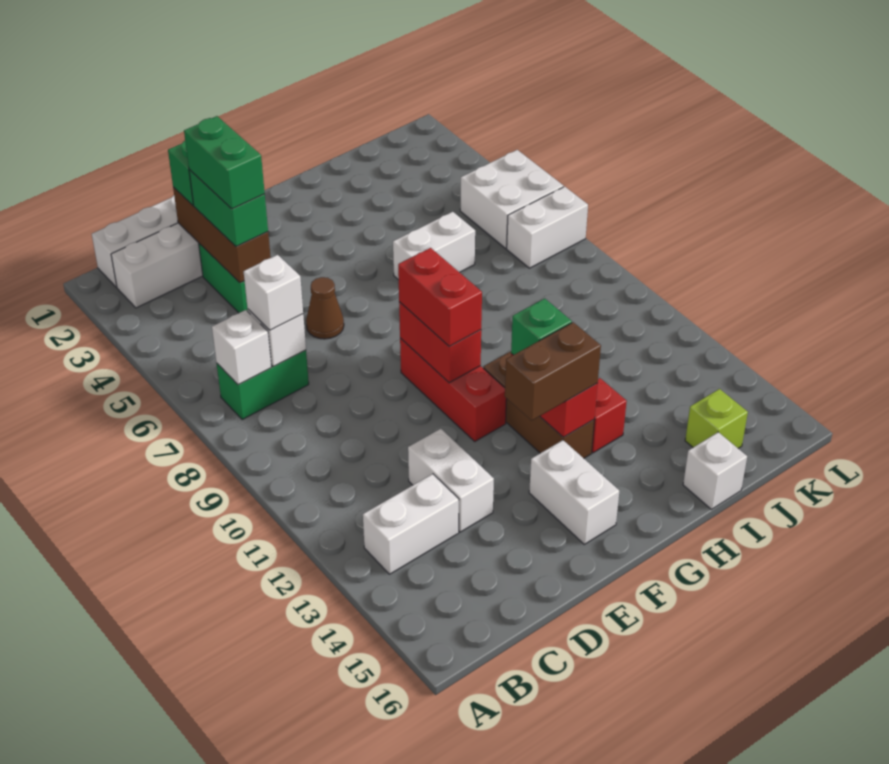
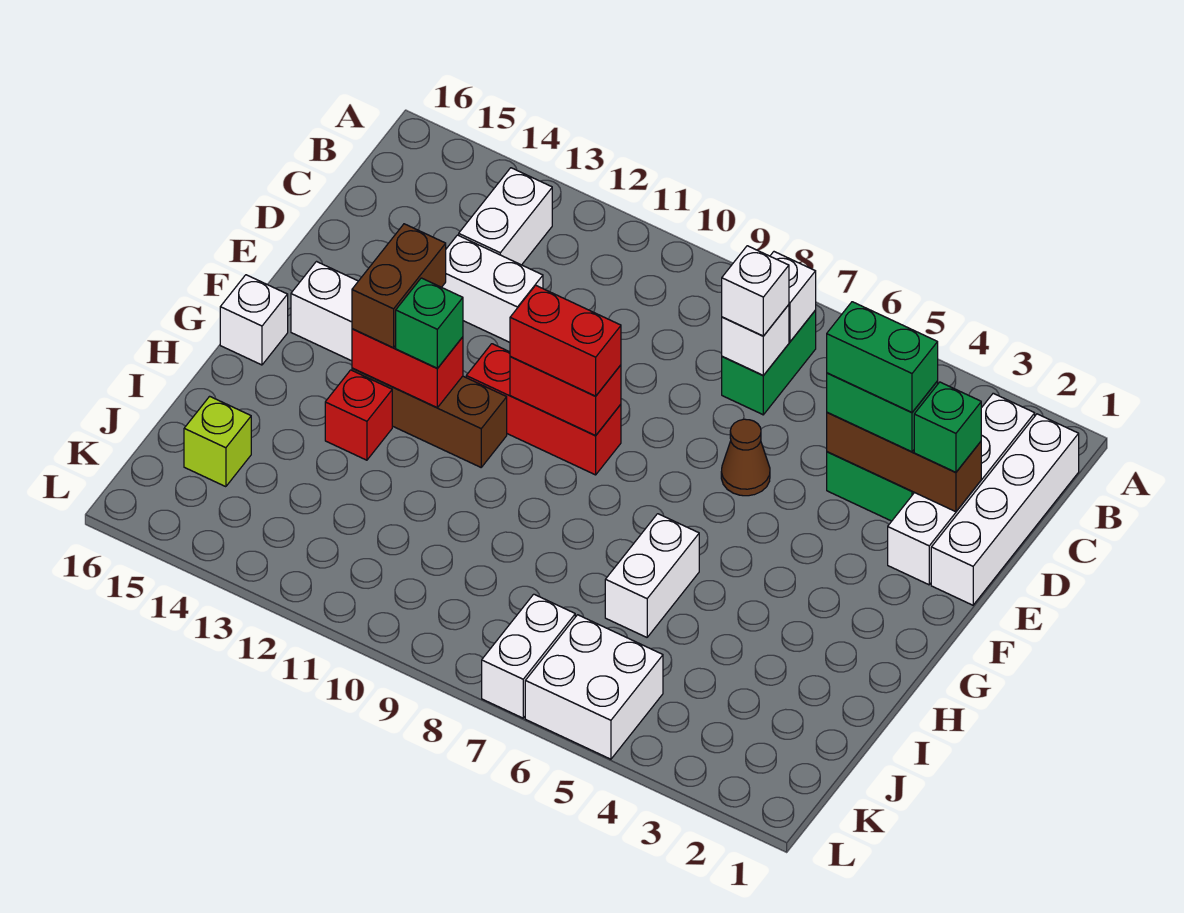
white brick I16 level 1 -> white brick G16 level 1

